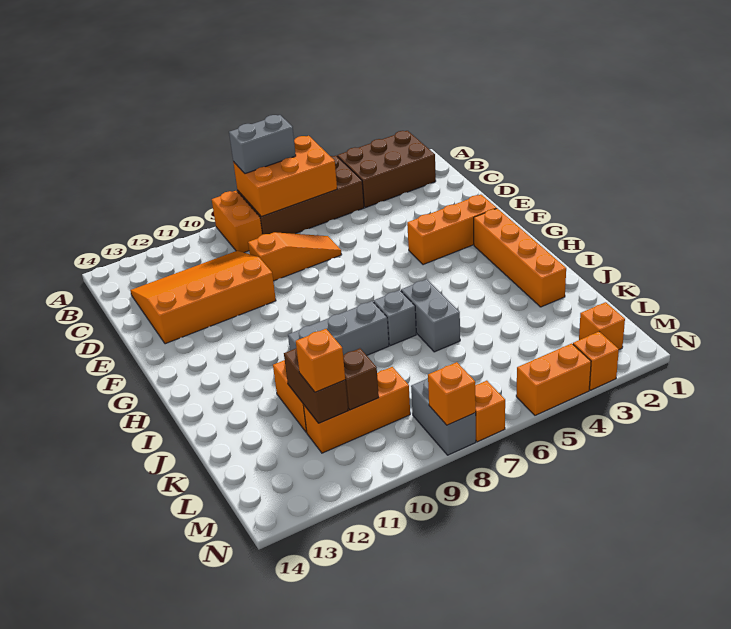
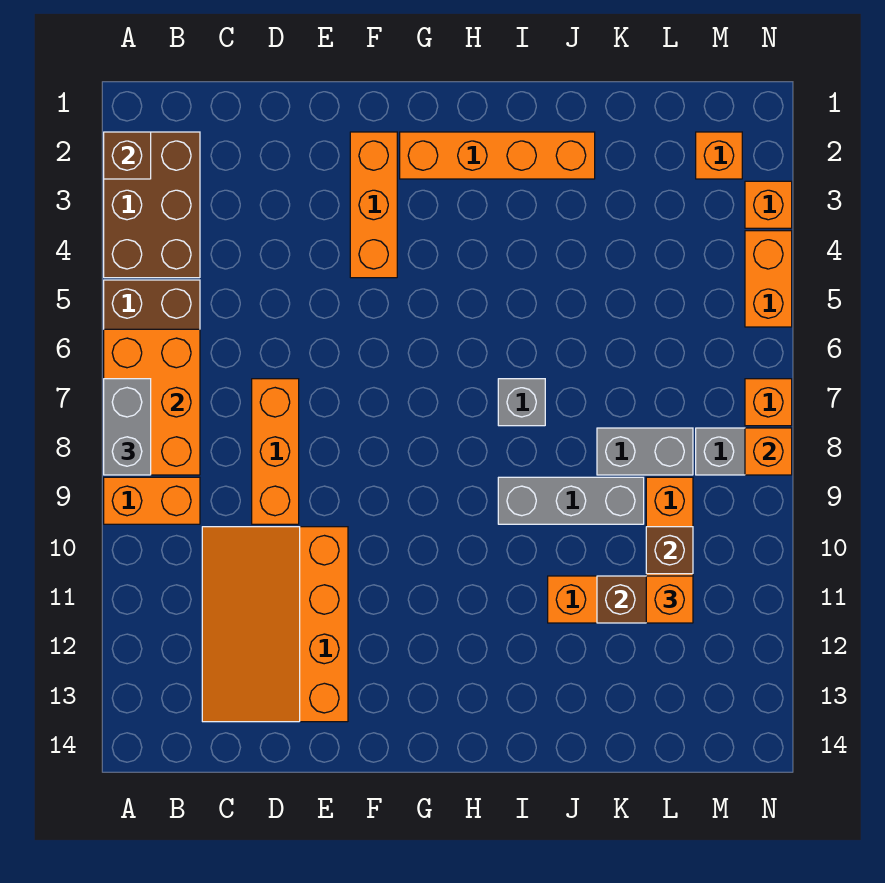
none -> brown brick A2 level 2
orange slope D7:D9 level 1 top 9 -> orange brick D7:D9 level 1
grey brick I6:J6 level 1 -> grey brick K8:L8 level 1
grey brick I8:I10 level 1 -> grey brick I9:K9 level 1

